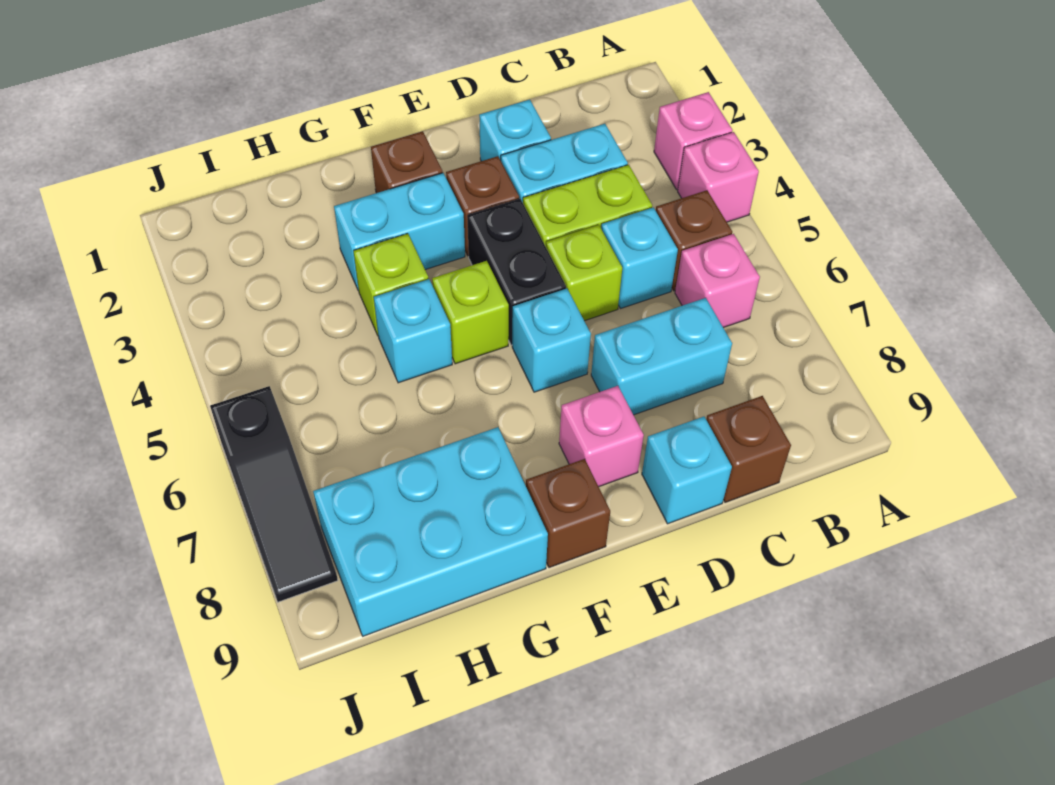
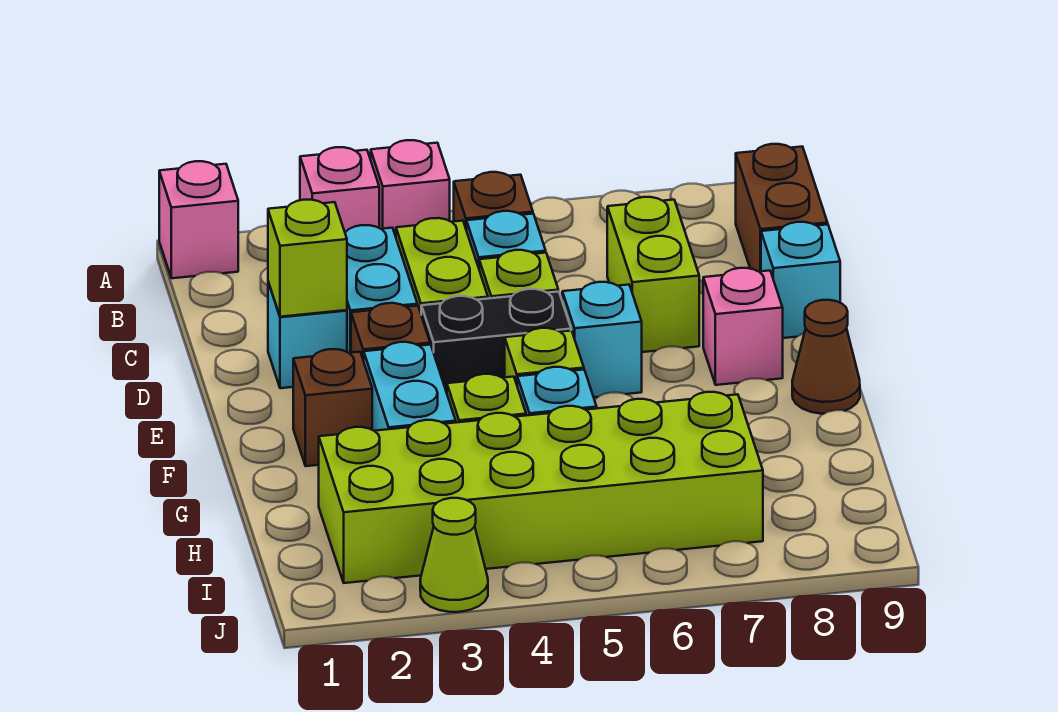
pink brick B6 level 1 -> pink brick A1 level 1
cyan brick C7:D7 level 1 -> lime brick C7:D7 level 1
brown brick C9 level 1 -> brown brick B9:C9 level 1
none -> lime brick D2 level 2
brown brick F9 level 1 -> brown cone F9 level 1
cyan brick G8:I9 level 1 -> none
none -> lime brick H2:I7 level 1
none -> lime cone J3 level 1
black slope J6:J8 level 1 top 6 -> none

